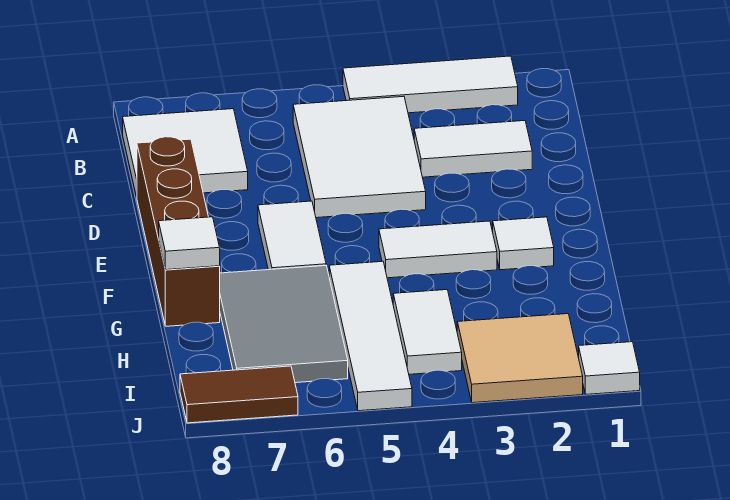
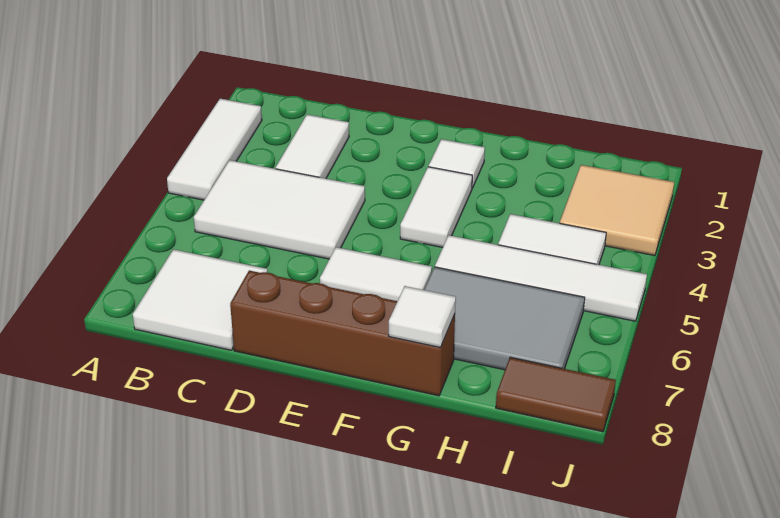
white tile J1 level 1 -> none
brown tile J7:J8 level 1 -> brown tile I8:J8 level 1

